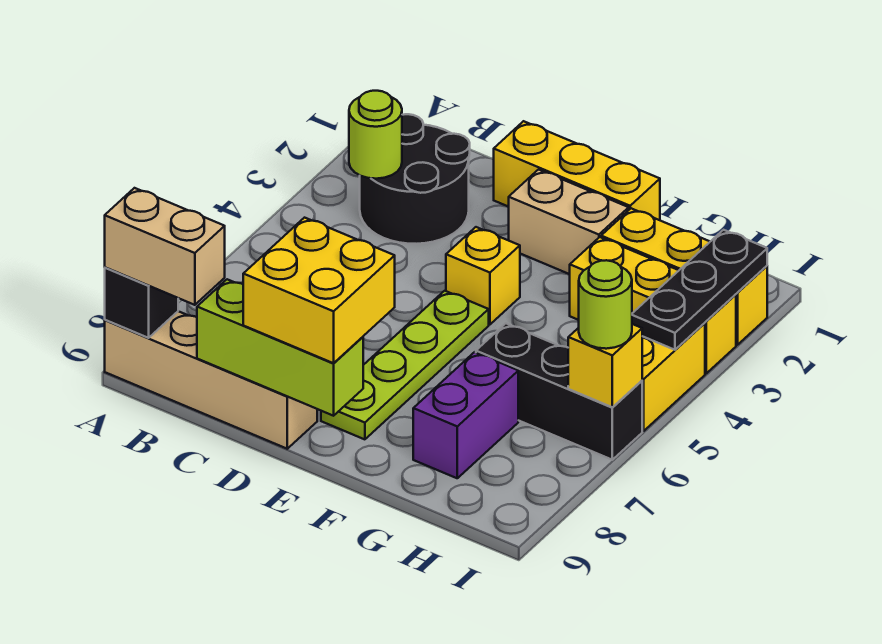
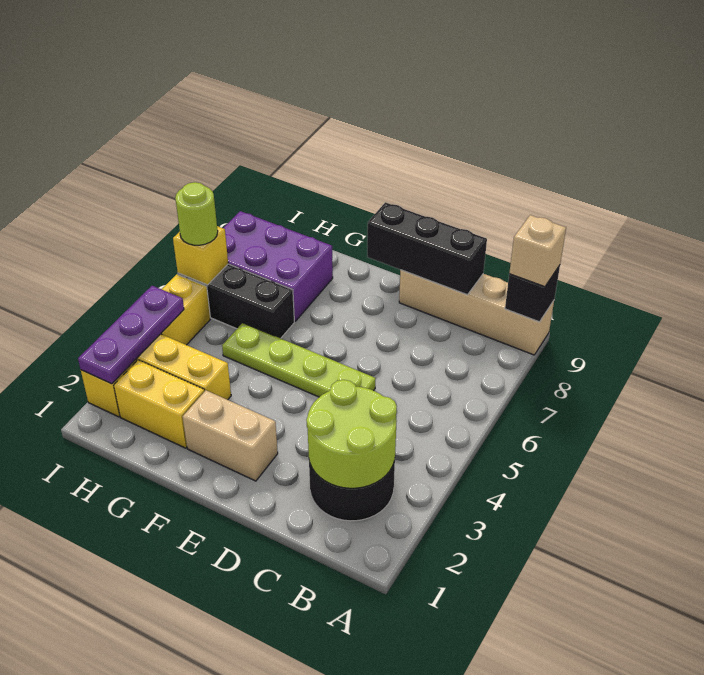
tan brick A9:B9 level 3 -> tan brick A9 level 3
lime round brick B3 level 2 -> lime round brick B2:C3 level 2
lime brick C9:E9 level 2 -> black brick C9:E9 level 2
yellow brick D1:F1 level 1 -> none
yellow brick D8:E9 level 3 -> none
yellow brick E4 level 1 -> none
lime plate E5:E8 level 1 -> lime plate D5:G5 level 1
purple brick G7:G8 level 1 -> purple brick G7:I8 level 1
black plate I2:I4 level 2 -> purple plate I2:I4 level 2

